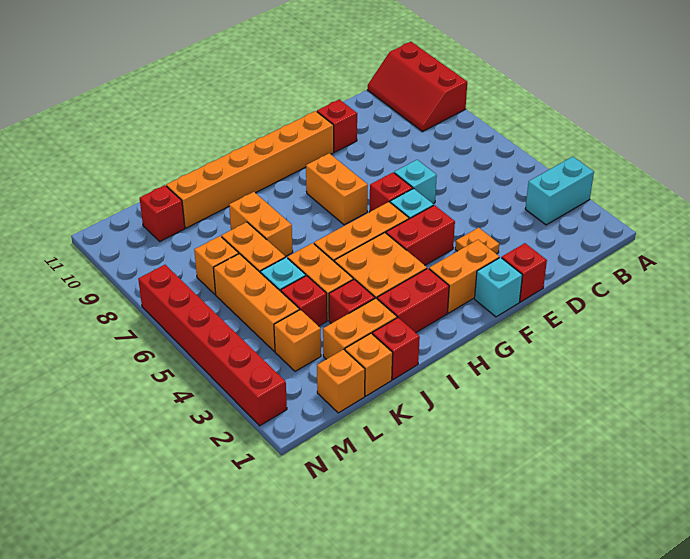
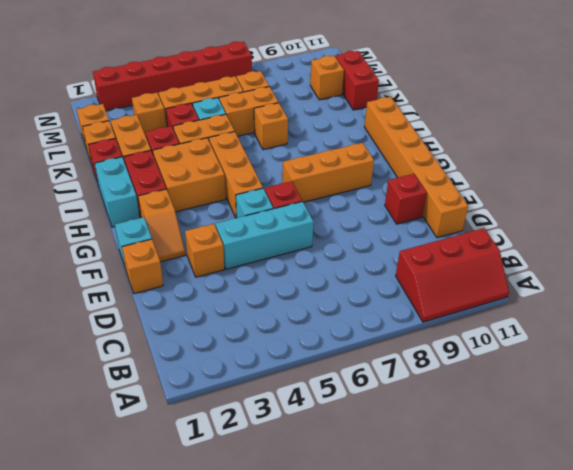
cyan brick A3:B3 level 1 -> cyan brick H1:I1 level 1
red slope A9:B11 level 1 top A -> red slope A9:B11 level 1 top B
red brick E1 level 1 -> orange brick E1 level 1
orange plate E3 level 1 -> orange brick E3 level 1
cyan brick E6 level 1 -> cyan brick E4:E6 level 1
orange brick F2:G2 level 1 -> orange slope F2:G2 level 1 top G
red brick F4:G4 level 1 -> red brick K11:L11 level 1
orange brick F10:K10 level 1 -> orange brick D11:I11 level 1
orange brick G7:G8 level 1 -> orange brick G7:G9 level 1
orange brick J7:J8 level 1 -> orange brick J7 level 1
red brick L10 level 1 -> orange brick L10 level 1

